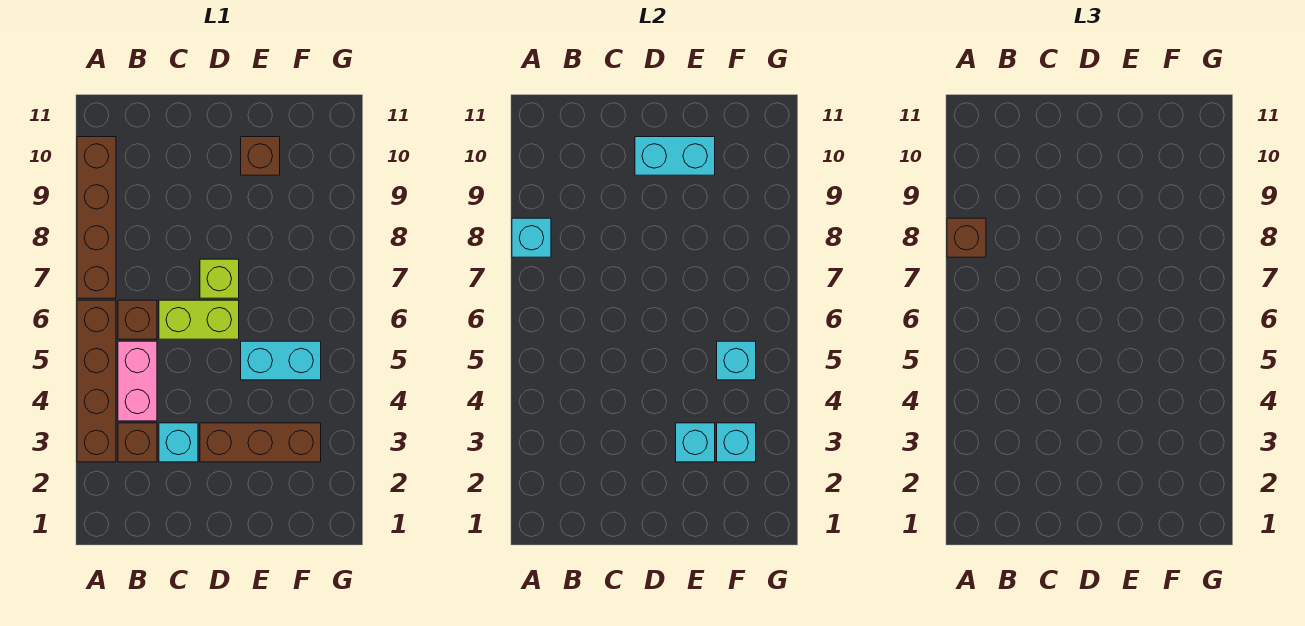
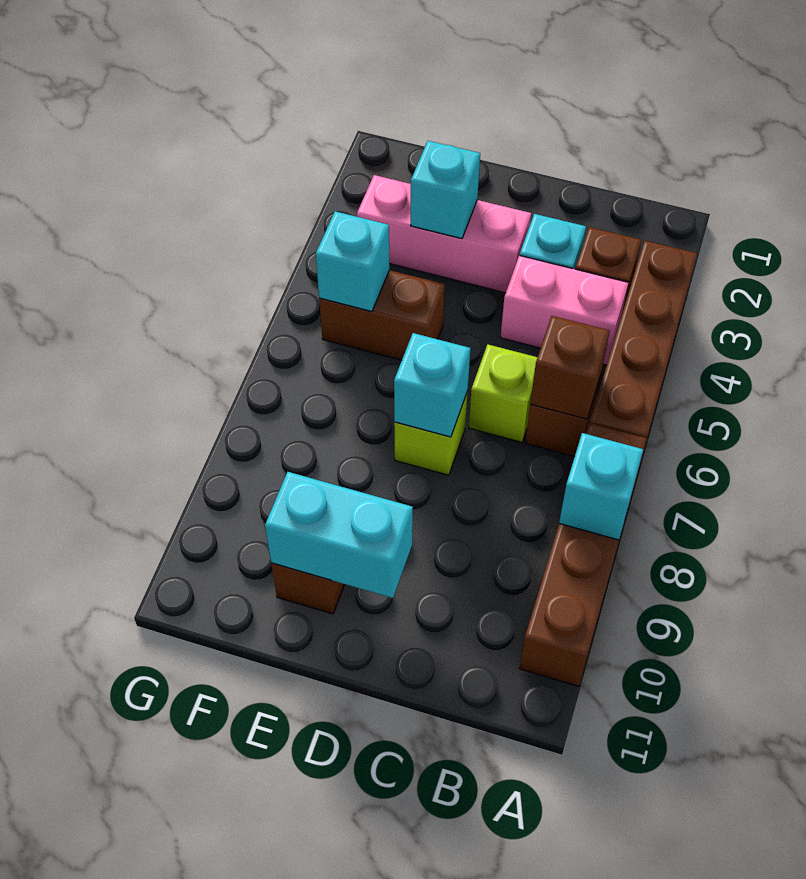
brown brick A8 level 3 -> brown brick B6 level 2
pink brick B4:B5 level 1 -> pink brick B4:C4 level 1
lime brick C6:D6 level 1 -> lime brick C6 level 1
brown brick D3:F3 level 1 -> pink brick D3:F3 level 1
cyan brick E5:F5 level 1 -> brown brick E5:F5 level 1
cyan brick F3 level 2 -> cyan brick D7 level 2

